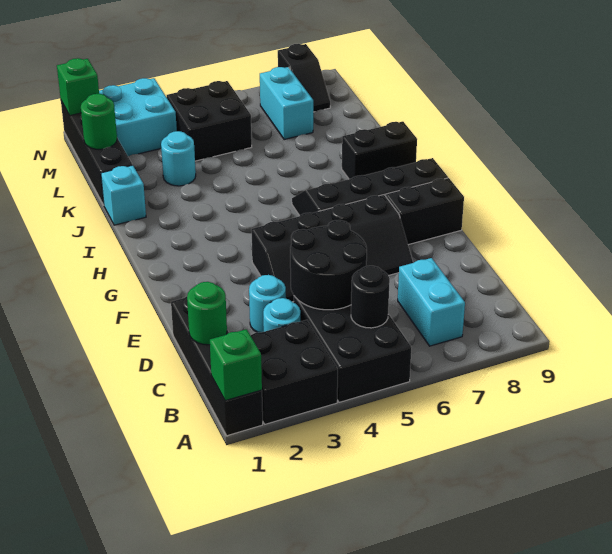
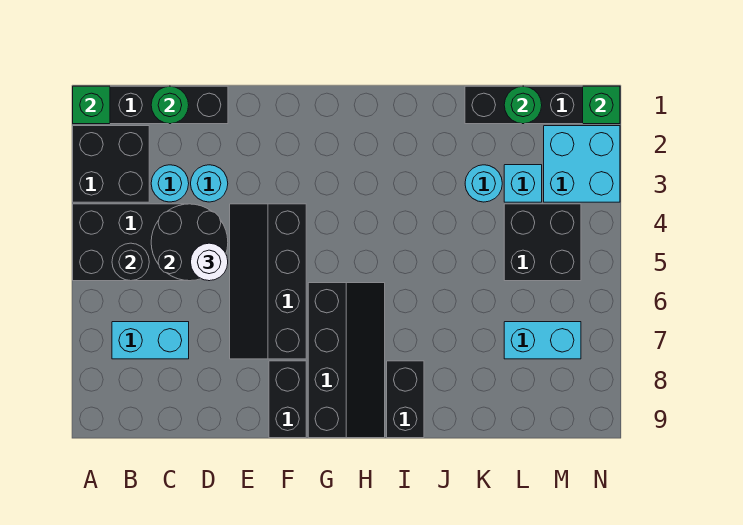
none -> white round brick D5 level 3
cyan brick J1 level 1 -> cyan brick L3 level 1
black slope M8:N8 level 1 top N -> none

